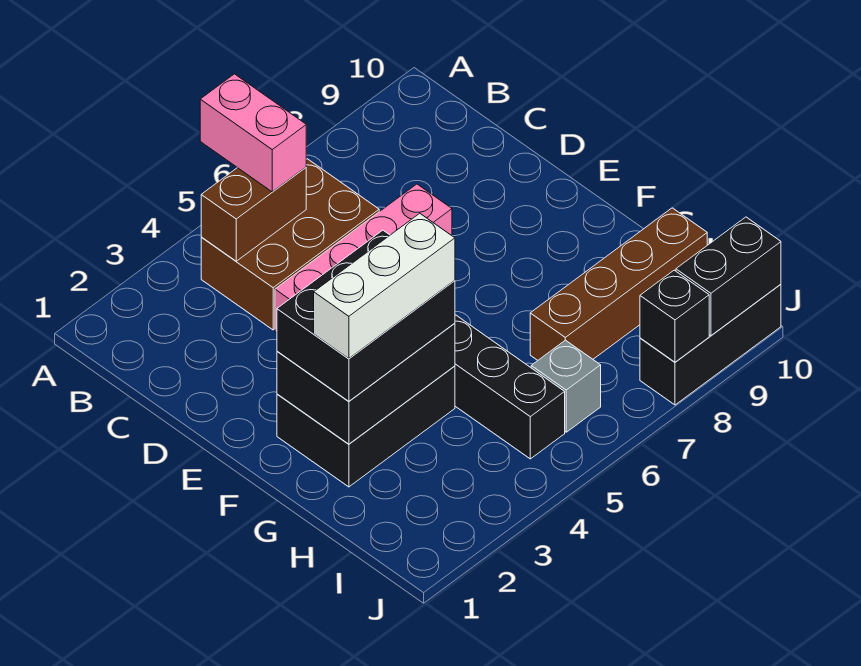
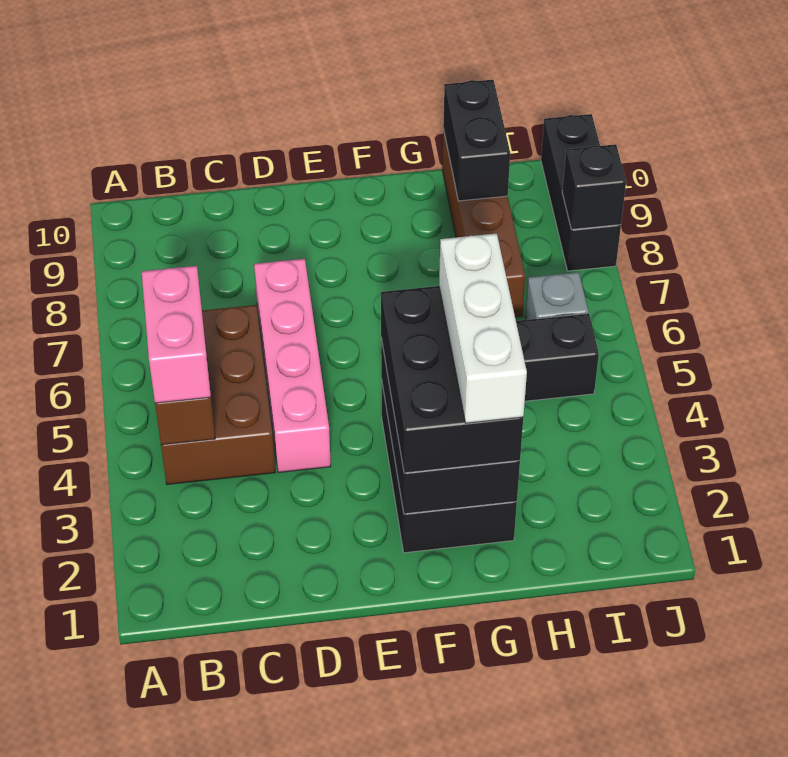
pink brick A5:B5 level 3 -> pink brick B4:B5 level 3
black brick J9:J10 level 2 -> black brick H9:H10 level 2

